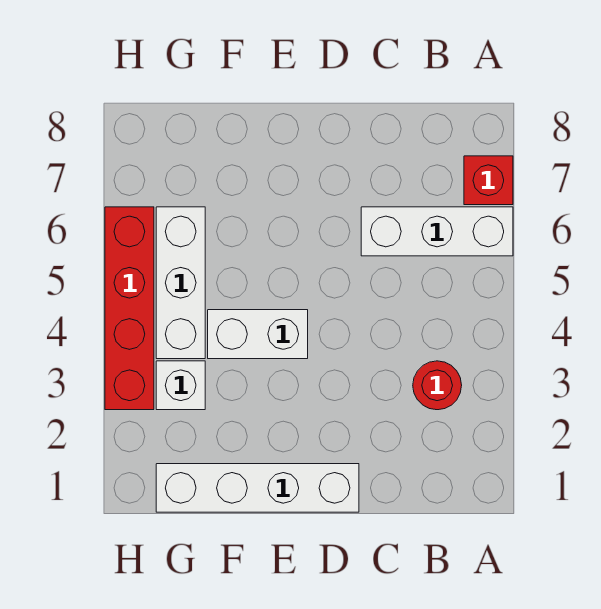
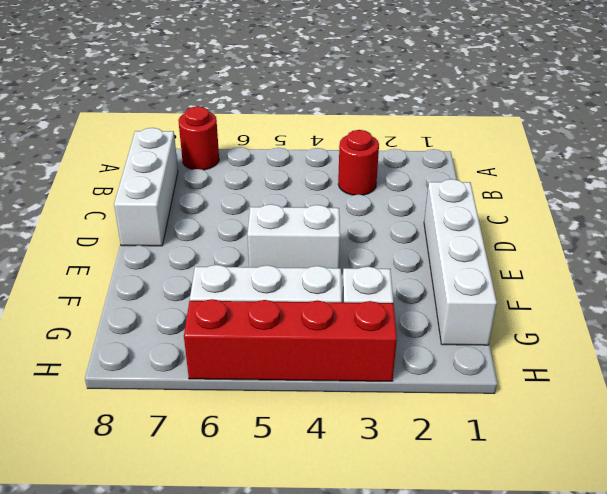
white brick A6:C6 level 1 -> white brick B8:D8 level 1
red brick A7 level 1 -> red round brick A7 level 1
white brick E4:F4 level 1 -> white brick E4:E5 level 1

